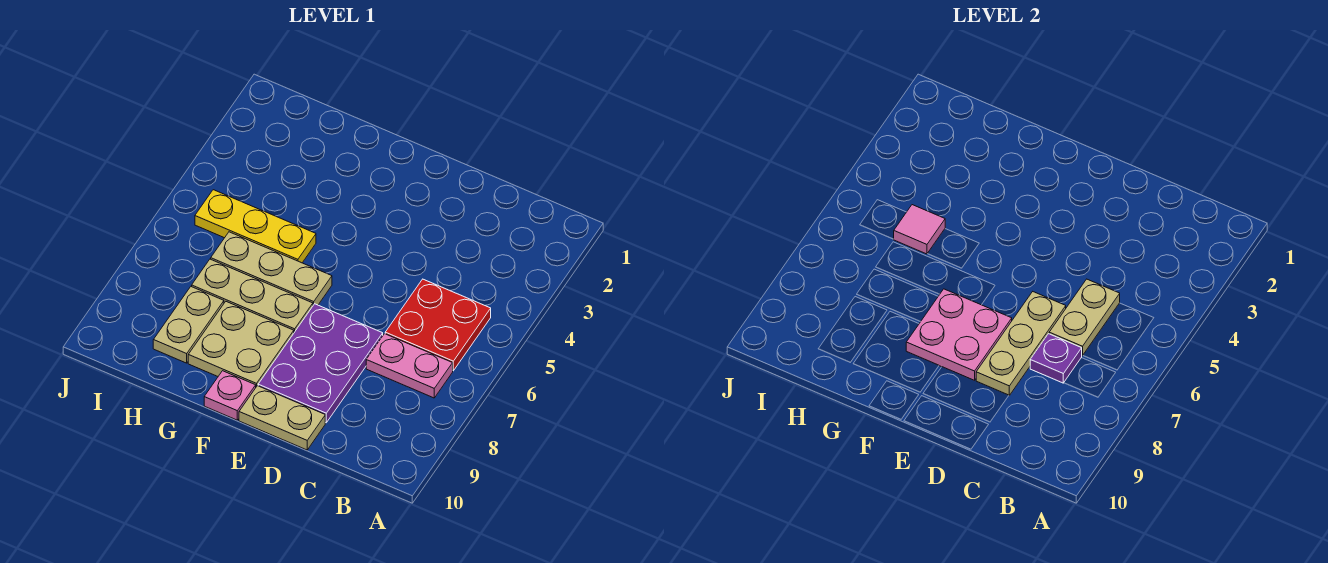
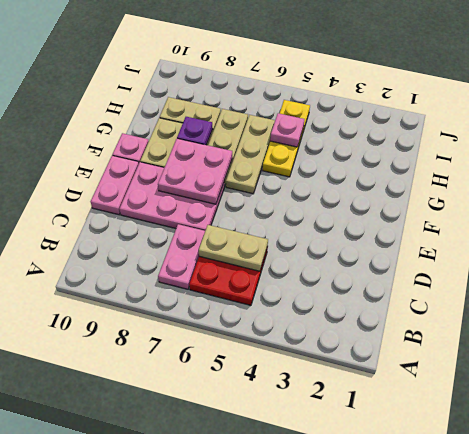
purple plate C7 level 2 -> purple plate G8 level 2
tan plate D6:D8 level 2 -> none
purple plate D7:E9 level 1 -> pink plate D7:E9 level 1
tan plate D10:E10 level 1 -> pink plate D10:E10 level 1
pink tile H5 level 2 -> pink plate H5 level 2

